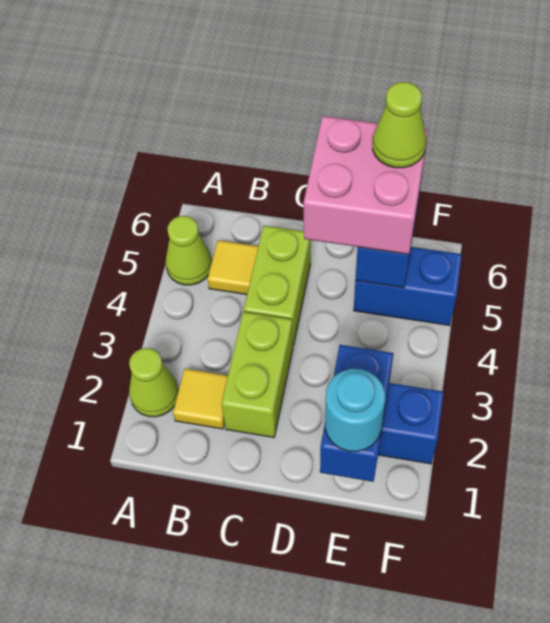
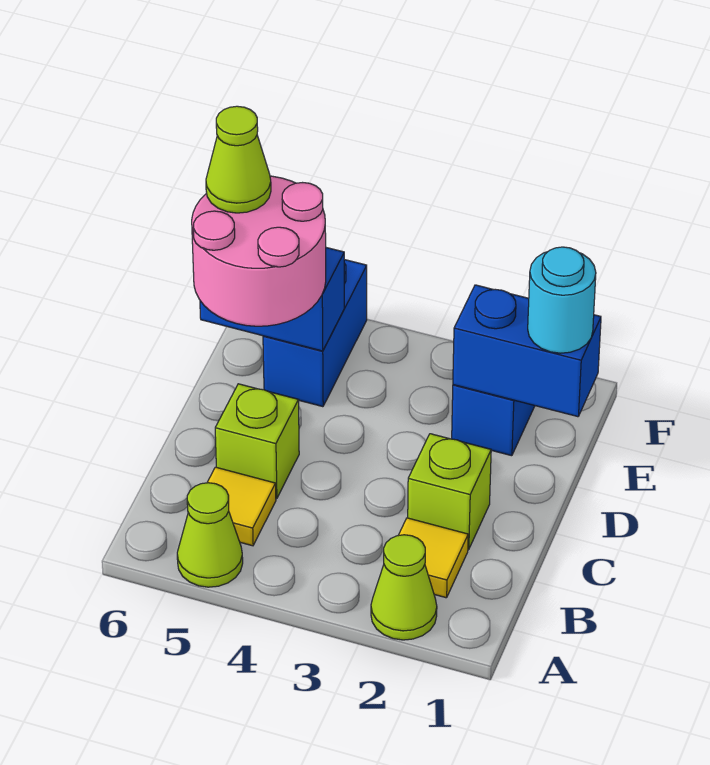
lime brick C2:C3 level 1 -> lime brick C2 level 1
lime brick C4:C5 level 1 -> lime brick C5 level 1
pink brick D5:E6 level 3 -> pink round brick D5:E6 level 3

